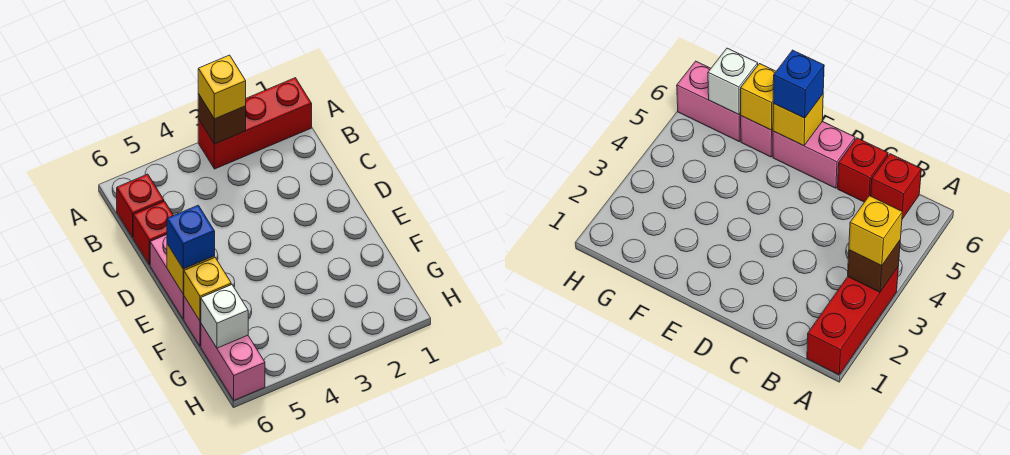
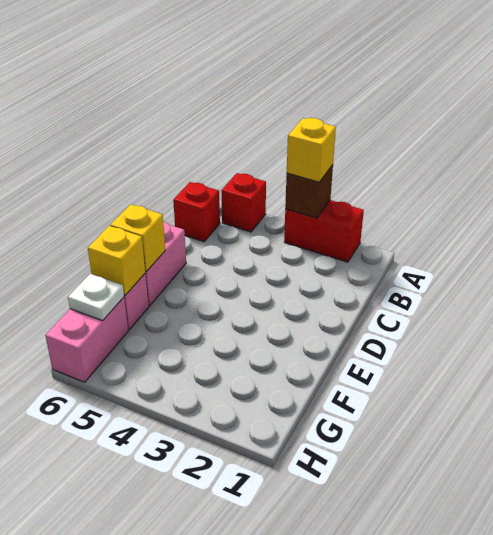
red brick A1:A3 level 1 -> red brick A2:A3 level 1
red brick C6 level 1 -> red brick A5 level 1
blue brick E6 level 3 -> none
white brick G6 level 2 -> white plate G6 level 2

